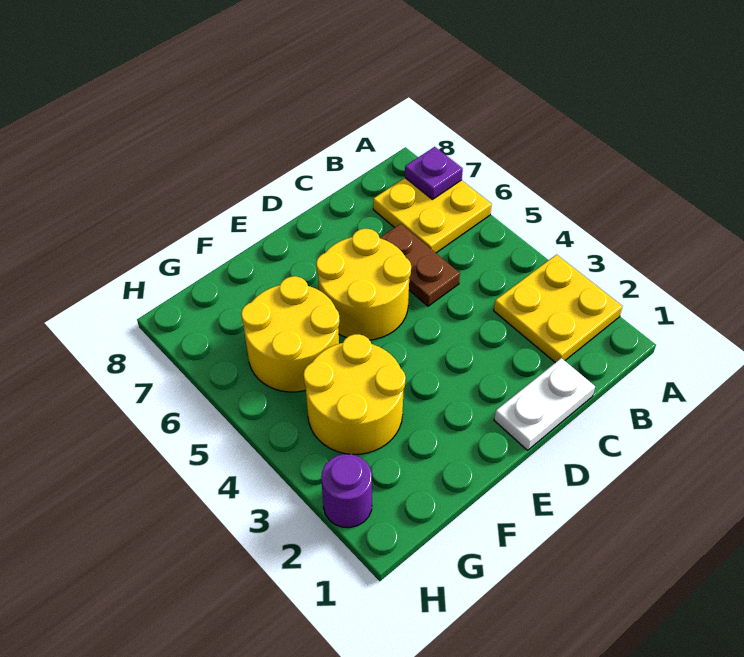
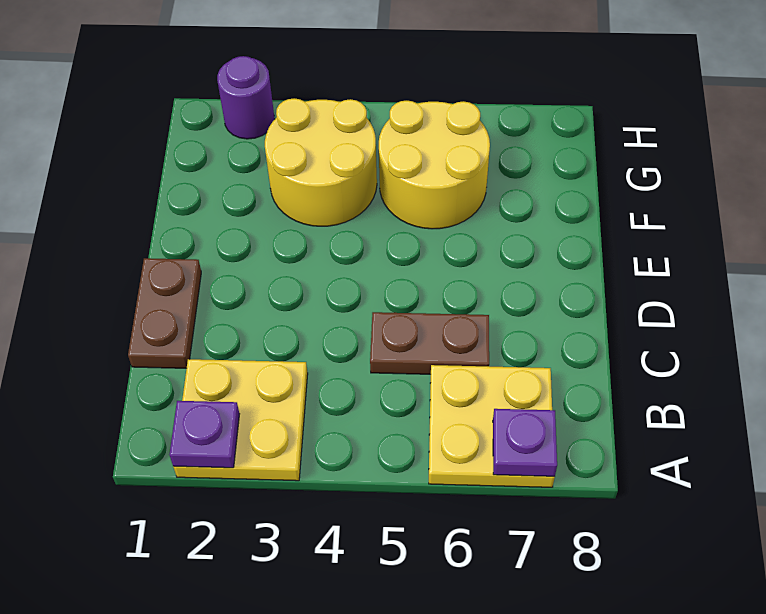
none -> purple plate A2 level 2
white plate C1:D1 level 1 -> brown plate C1:D1 level 1
yellow round brick D5:E6 level 1 -> none

